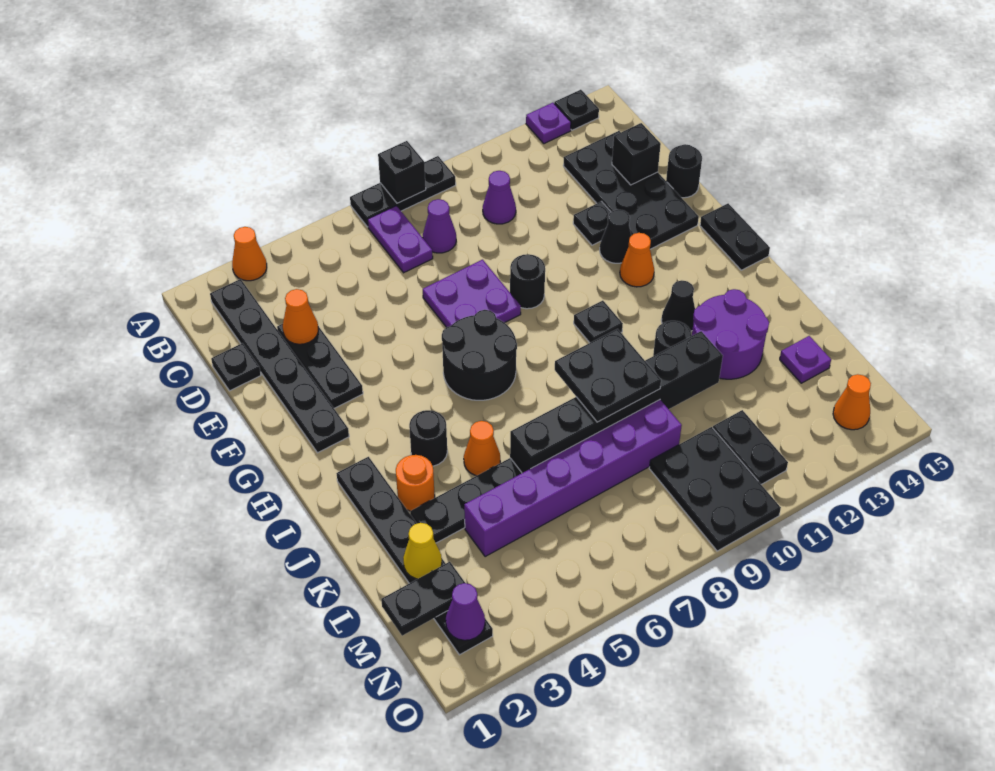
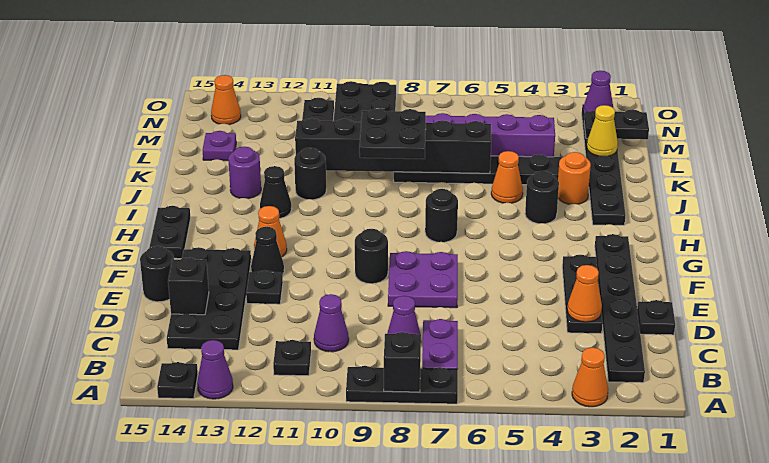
purple plate A13 level 1 -> purple cone A13 level 1
black round brick G6:H7 level 1 -> black round brick H7 level 1
black plate H10 level 1 -> black plate B11 level 1
purple round brick J12:K13 level 1 -> purple round brick J13 level 1

